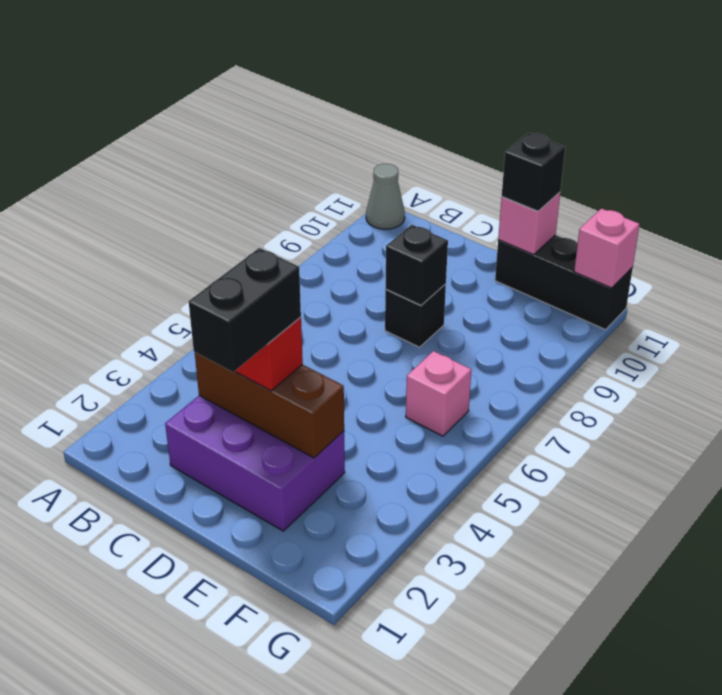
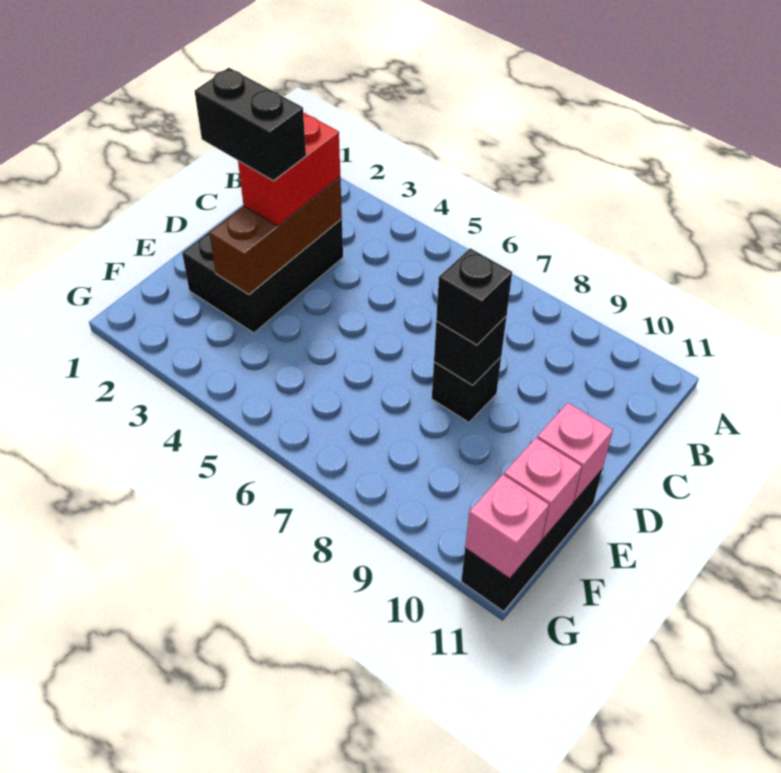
grey cone A11 level 1 -> none
purple brick C2:E3 level 1 -> black brick C2:E3 level 1
black brick E11 level 3 -> black brick D8 level 3
pink brick F6 level 1 -> pink brick F11 level 2

